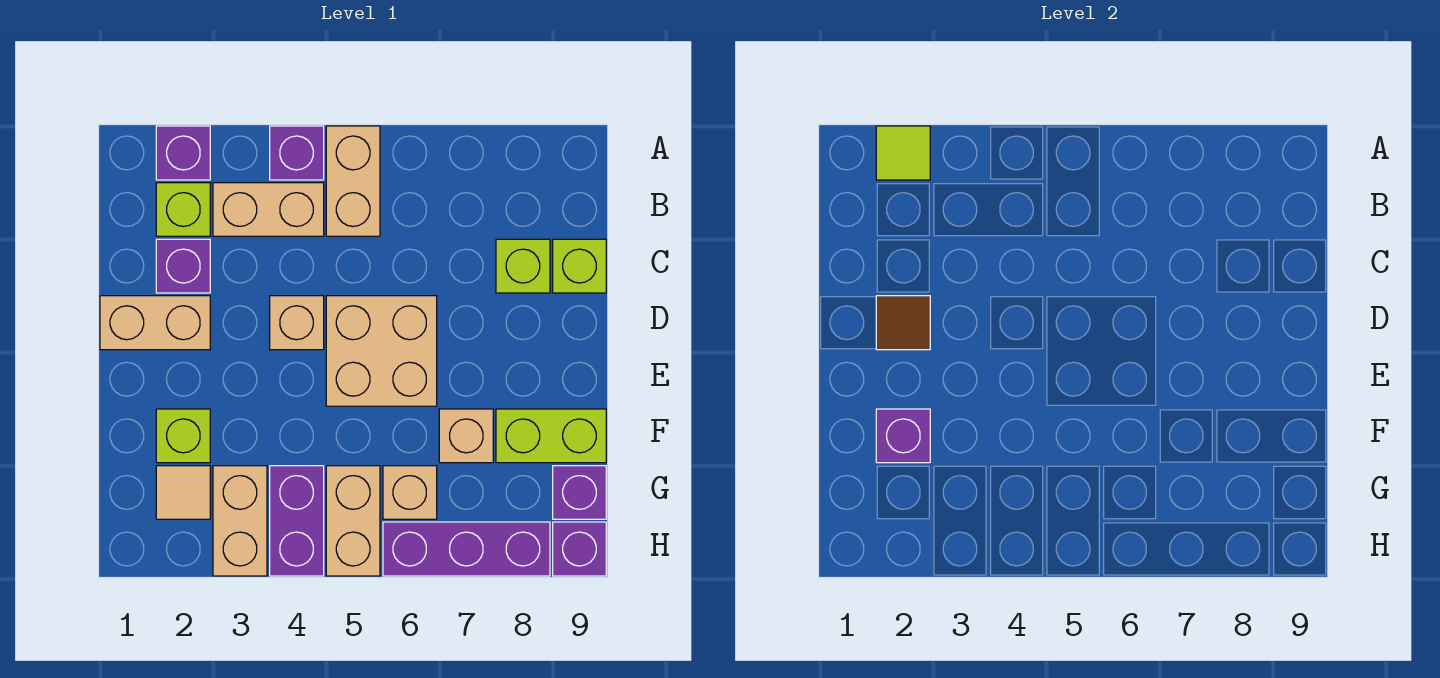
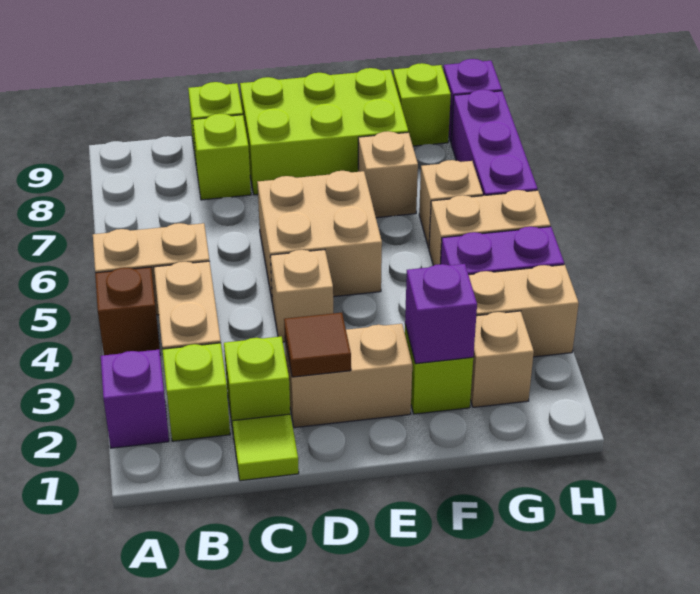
lime tile A2 level 2 -> lime tile C1 level 1
purple brick A4 level 1 -> brown brick A4 level 1
purple brick C2 level 1 -> lime brick C2 level 1
tan brick D1:D2 level 1 -> tan brick D2:E2 level 1
lime brick F8:F9 level 1 -> lime brick D8:F9 level 1
tan tile G2 level 1 -> tan brick G2 level 1
purple brick G9 level 1 -> lime brick G9 level 1

